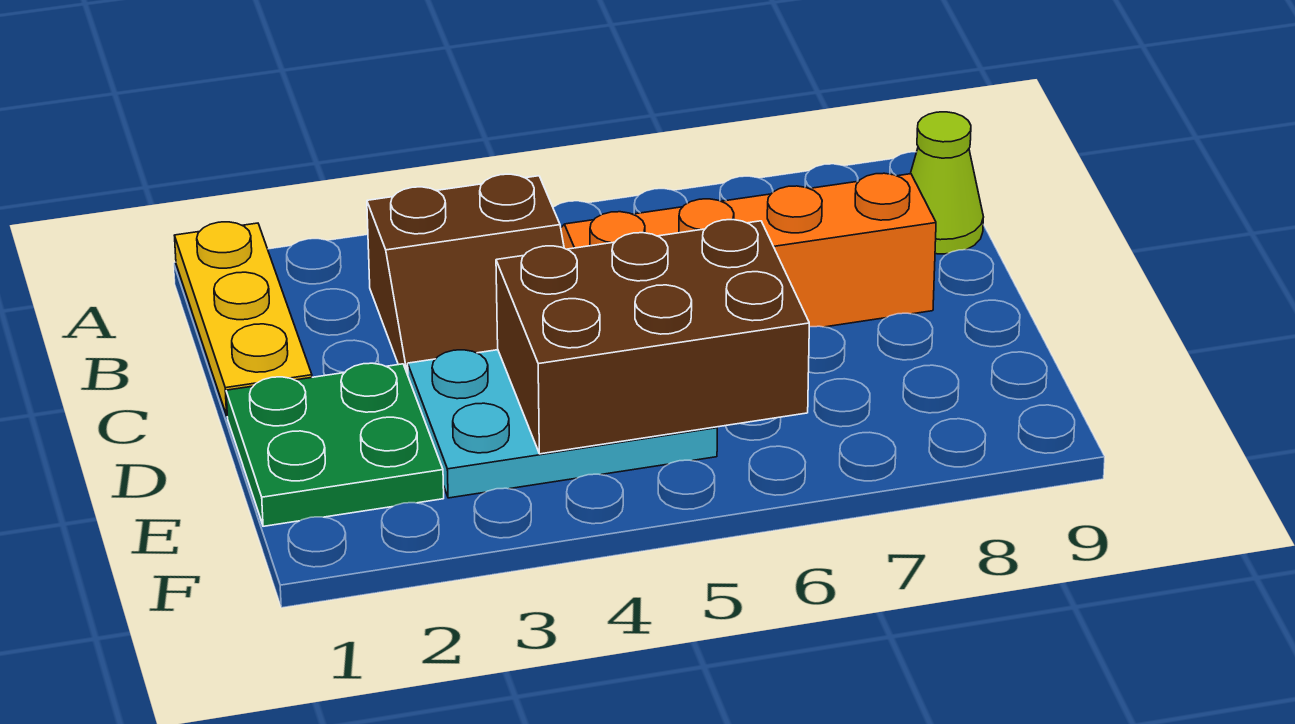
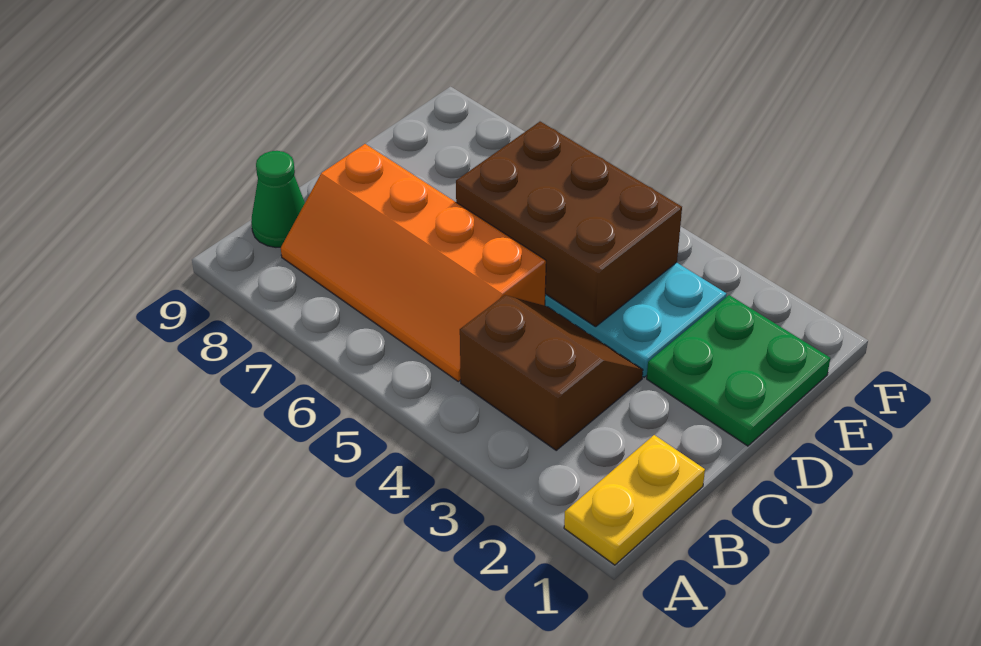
yellow plate A1:C1 level 1 -> yellow plate A1:B1 level 1
lime cone B9 level 1 -> green cone B9 level 1

